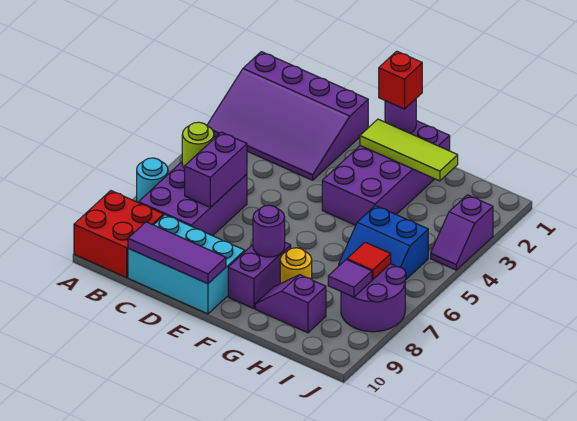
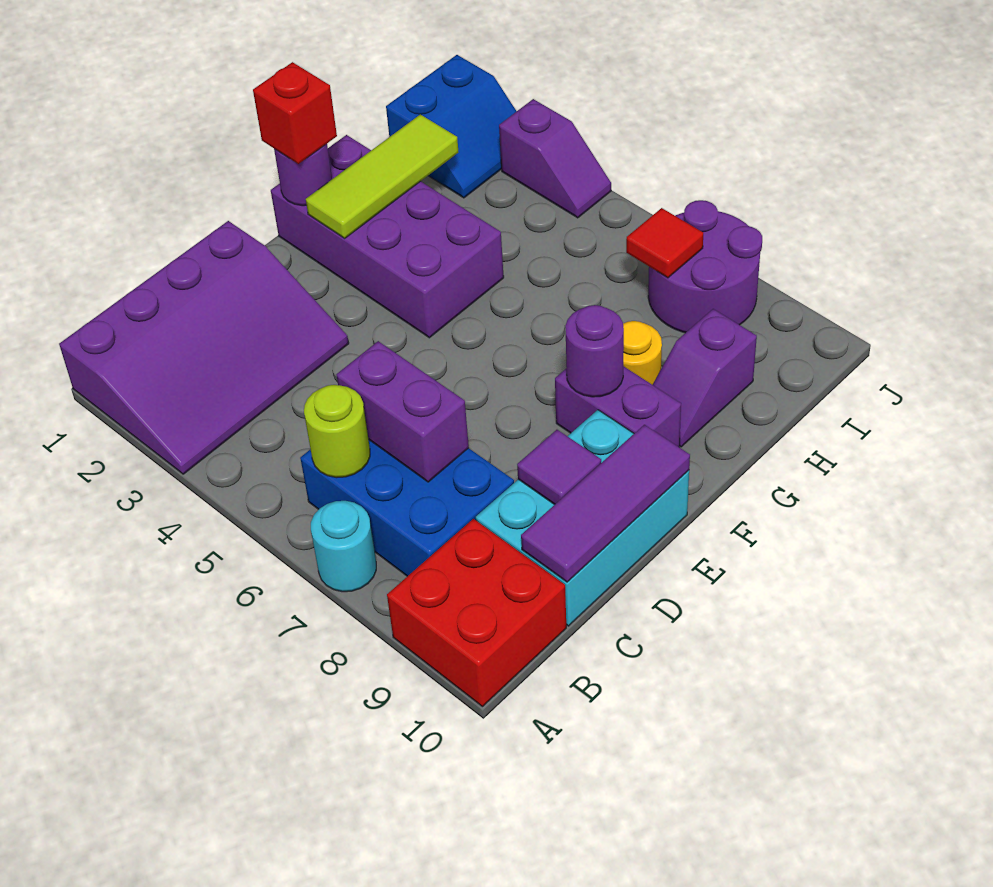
purple brick B6:C8 level 1 -> blue brick B6:C8 level 1
blue slope H5:I6 level 1 top 5 -> blue slope I1:J2 level 1 top 1
purple tile I8 level 2 -> purple tile D9 level 2

